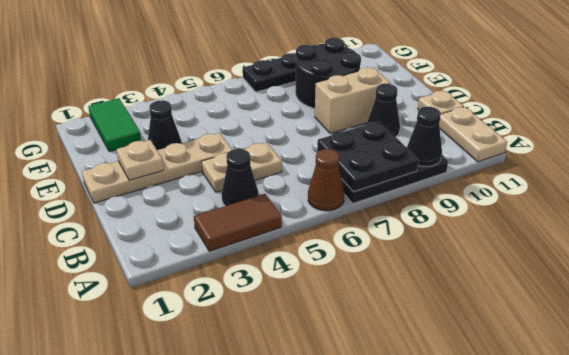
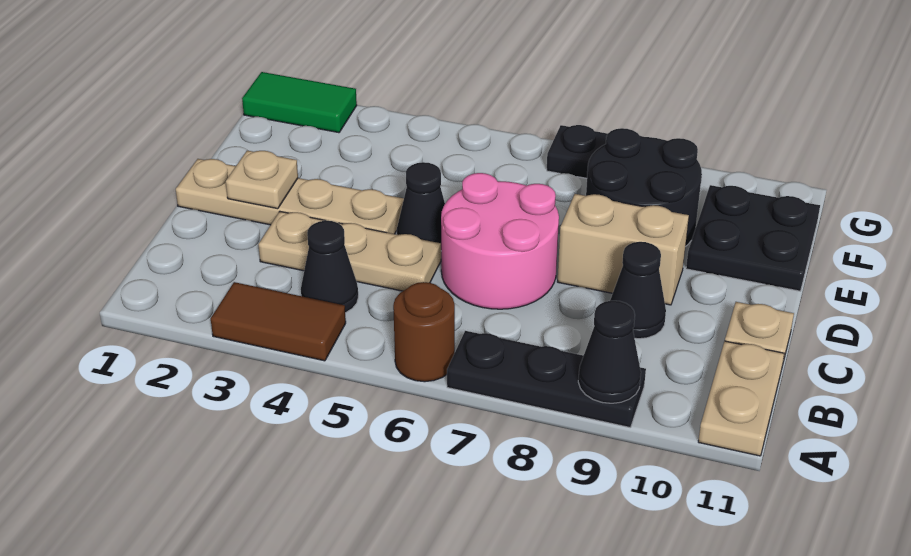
brown cone A6 level 1 -> brown round brick A6 level 1
black plate A7:B8 level 2 -> black plate E10:F11 level 1
tan plate C4:C5 level 1 -> tan plate C3:C5 level 1
none -> pink round brick C6:D7 level 1
black cone E3 level 1 -> black cone D5 level 1
green tile F2:G2 level 1 -> green tile G1:G2 level 1

